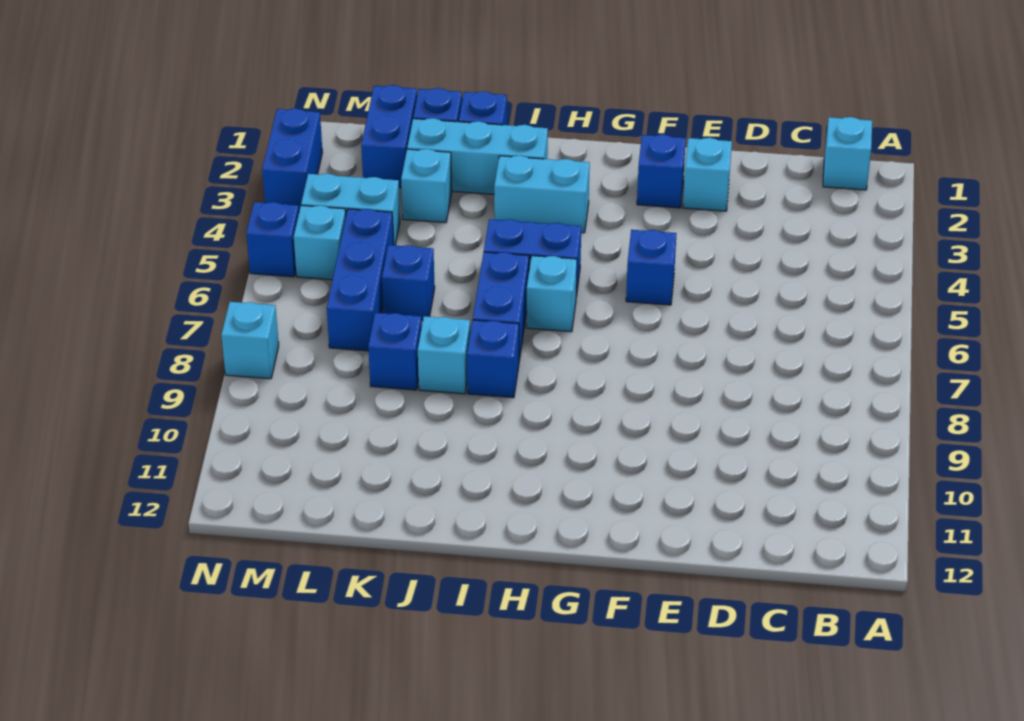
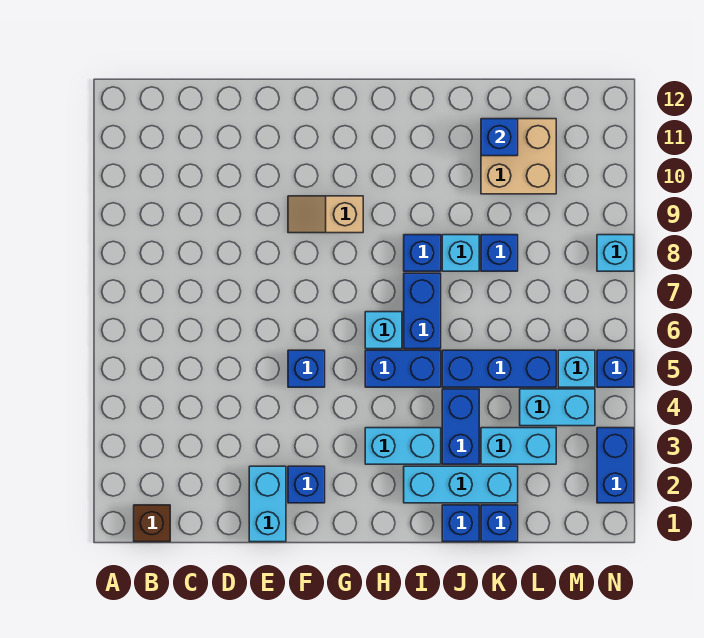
cyan brick B1 level 1 -> brown brick B1 level 1
cyan brick E2 level 1 -> cyan brick E1:E2 level 1
none -> tan slope F9:G9 level 1 top G
cyan brick K3 level 1 -> cyan brick K3:L3 level 1
blue brick K6 level 1 -> blue brick K11 level 2
none -> tan brick K10:L11 level 1
blue brick L1:L2 level 1 -> blue brick J3:J4 level 1
blue brick L5:L7 level 1 -> blue brick J5:L5 level 1

